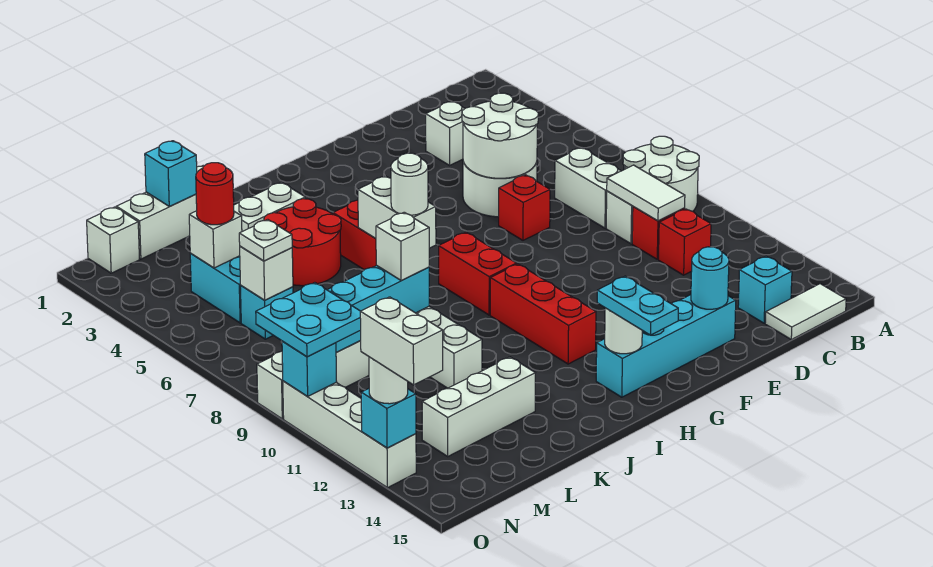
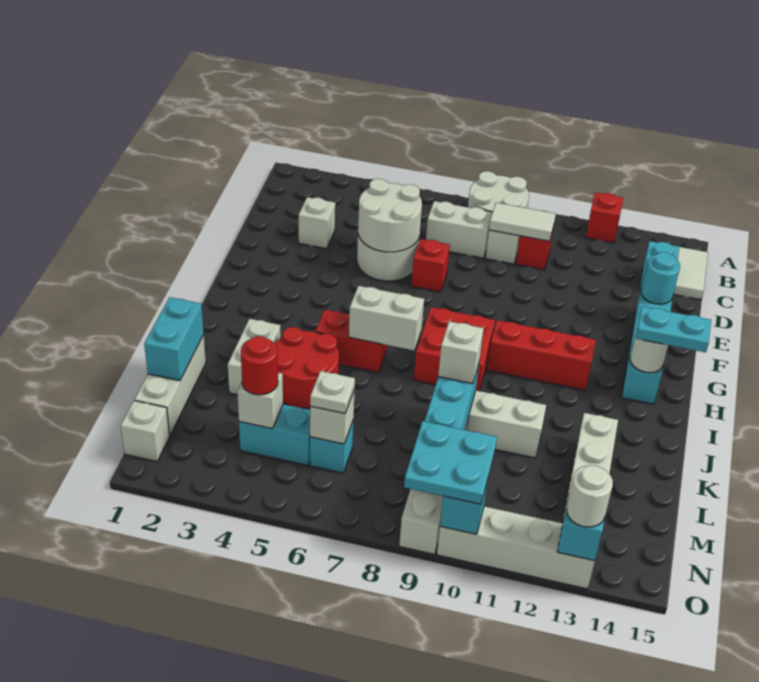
red brick C11 level 1 -> red brick A12 level 1
red brick H8:H9 level 1 -> red brick H8:I9 level 1
white round brick I7 level 3 -> none
cyan brick L1 level 2 -> cyan brick K1:L1 level 2
white brick O13:O14 level 4 -> none

